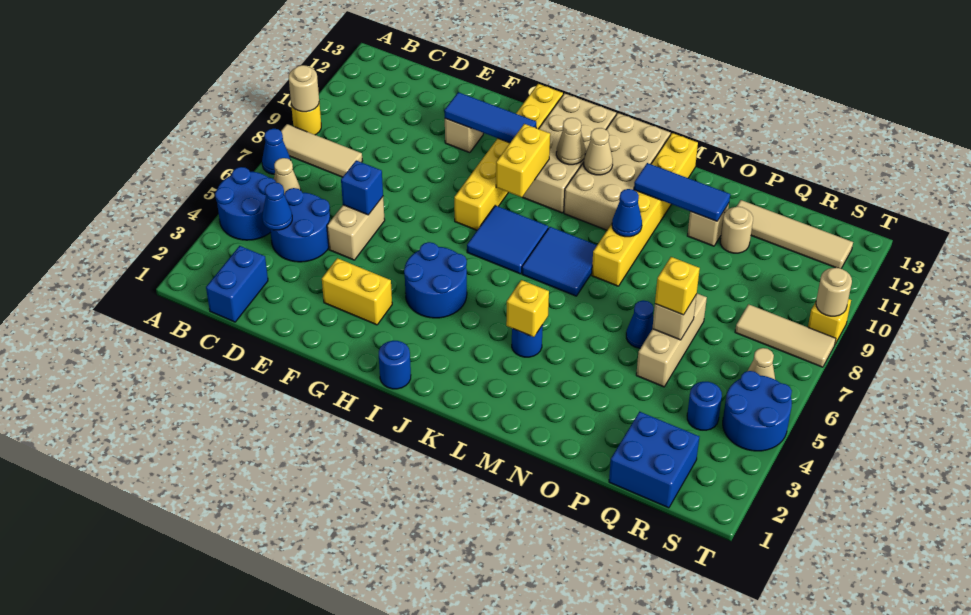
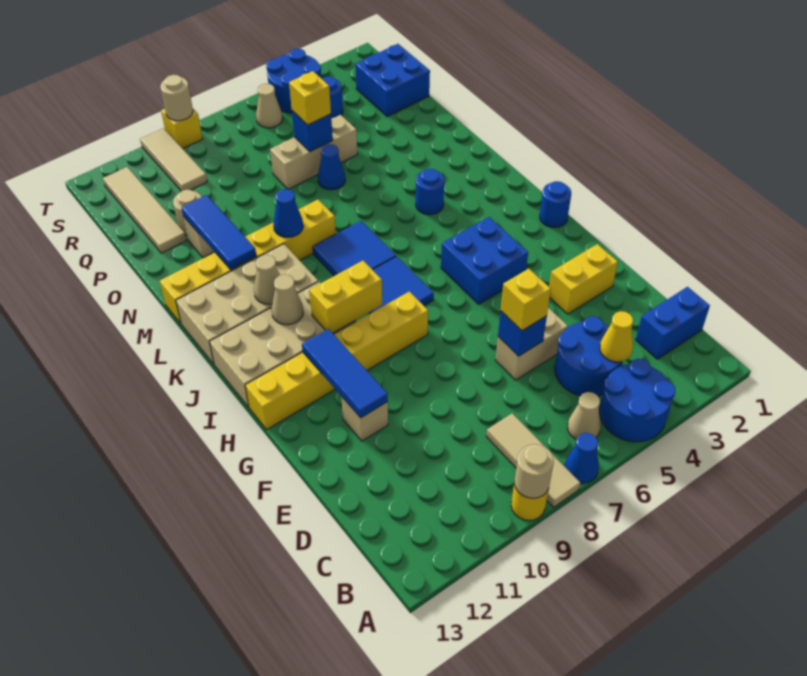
blue cone C4 level 2 -> yellow cone C4 level 2
yellow brick F3:G3 level 1 -> yellow brick F2:F3 level 1
blue round brick H4:I5 level 1 -> blue brick H4:I5 level 1
yellow brick L4 level 2 -> yellow brick E6 level 3
tan brick P6 level 2 -> blue brick P6 level 2
tan tile R8:T8 level 1 -> tan tile R10:T10 level 1

